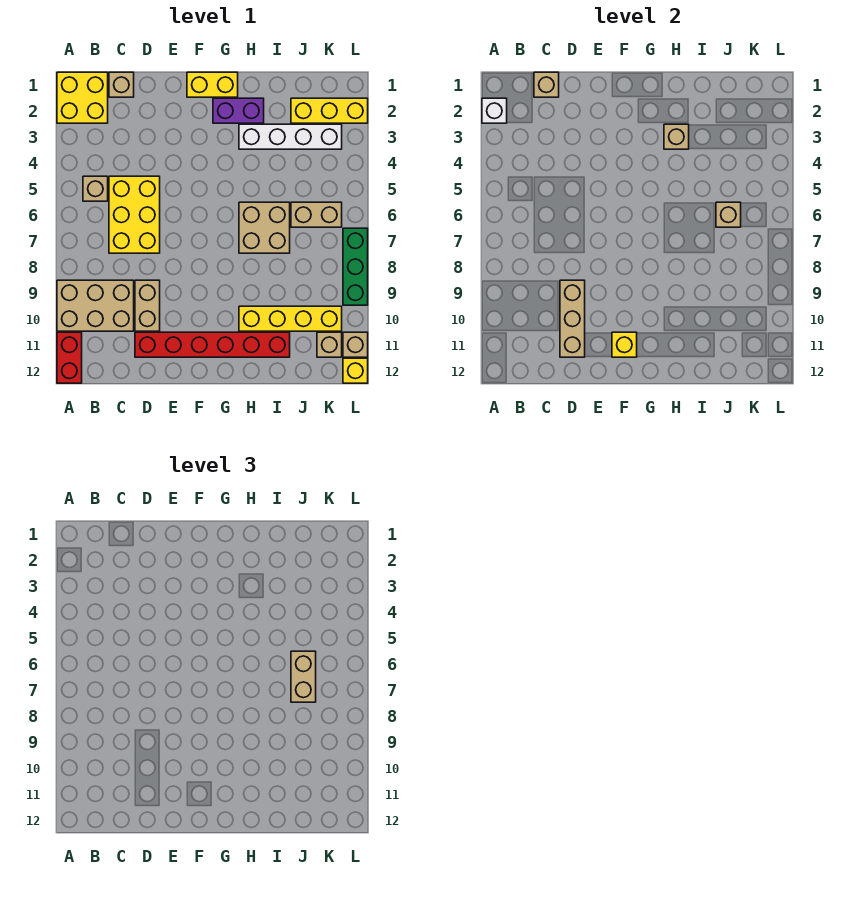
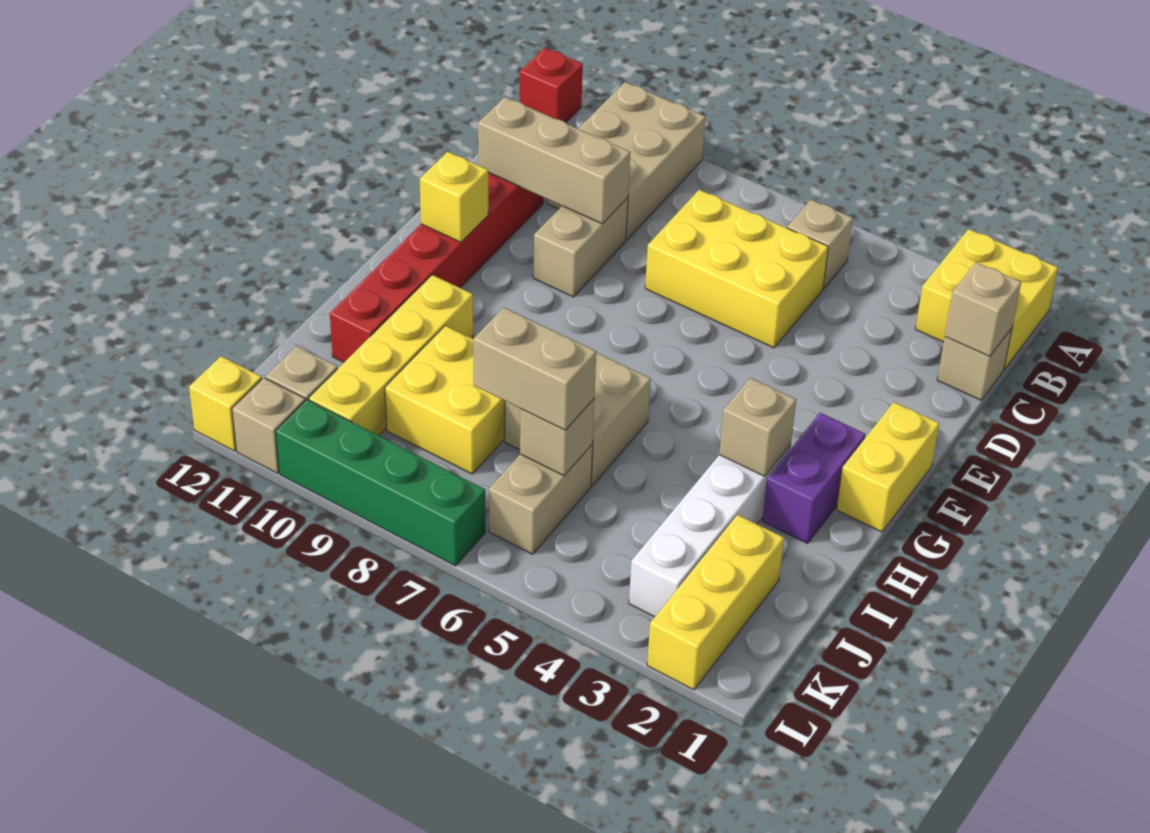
white brick A2 level 2 -> none
red brick A11:A12 level 1 -> red brick A12 level 1
tan brick D9:D10 level 1 -> tan brick D9:E9 level 1
none -> yellow brick I8:J9 level 1
green brick L7:L9 level 1 -> green brick L7:L10 level 1

